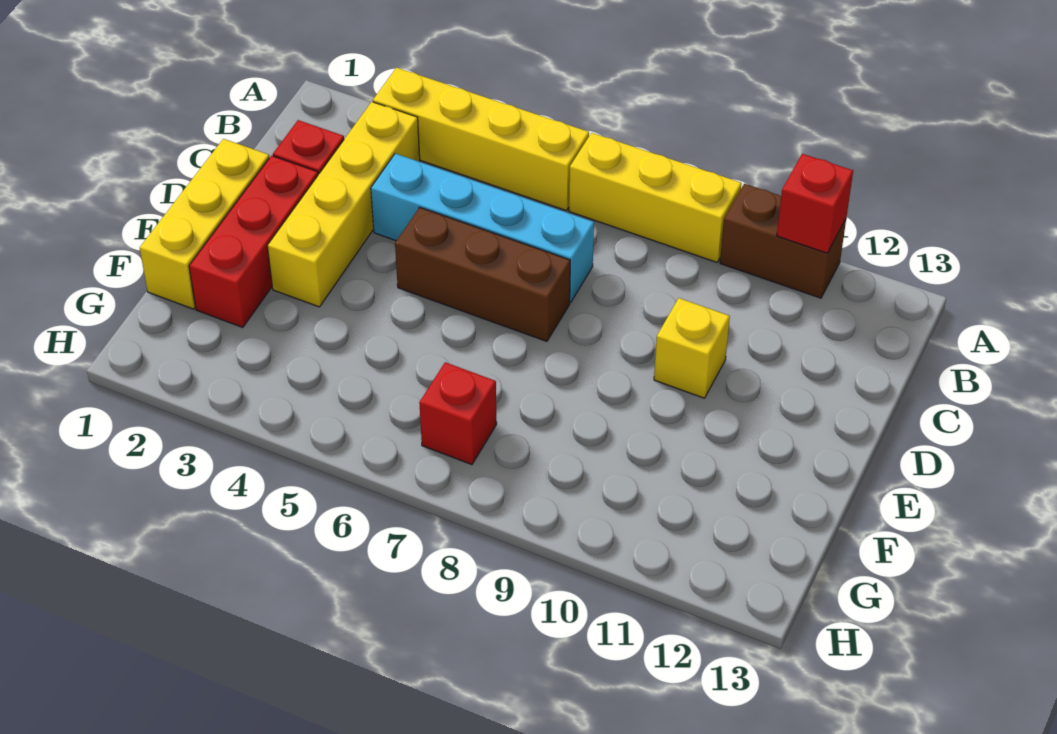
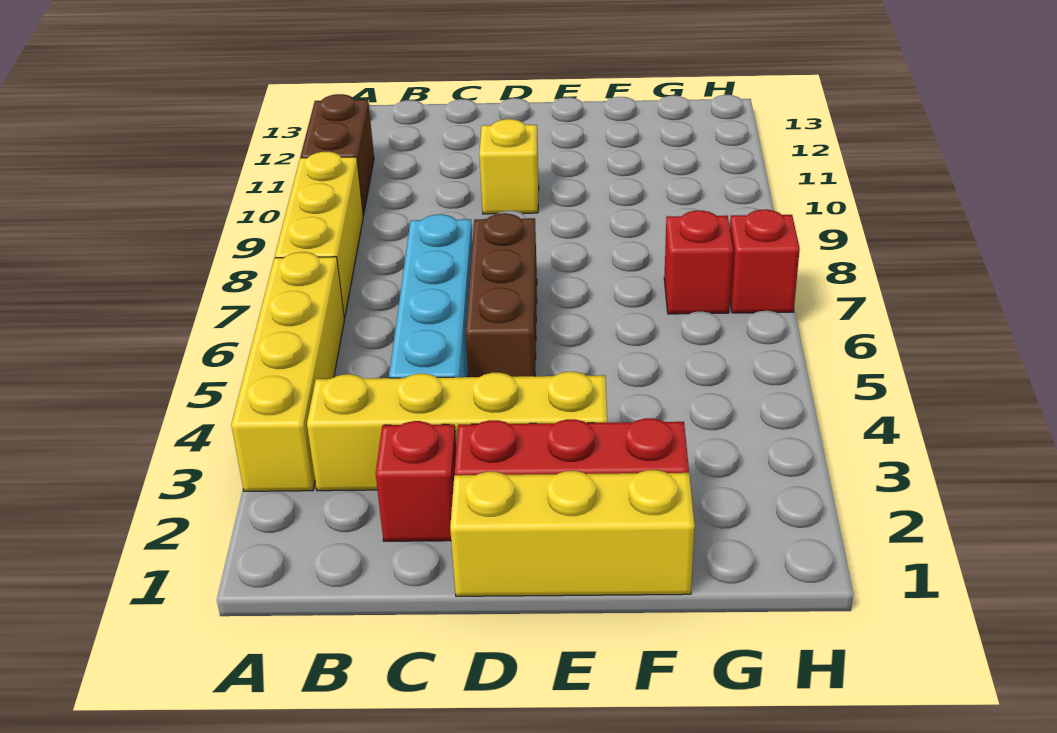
red brick A11 level 2 -> red brick H7 level 1

